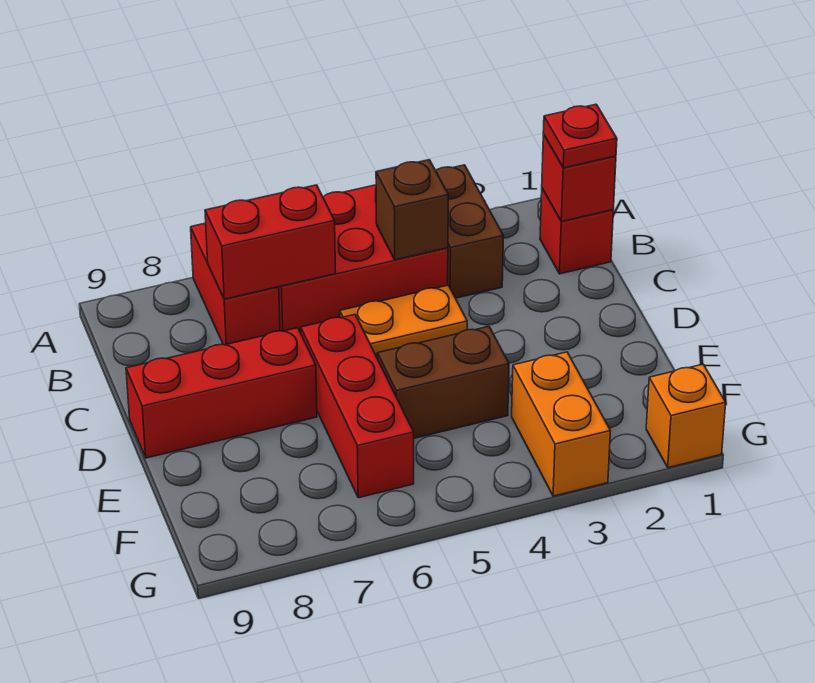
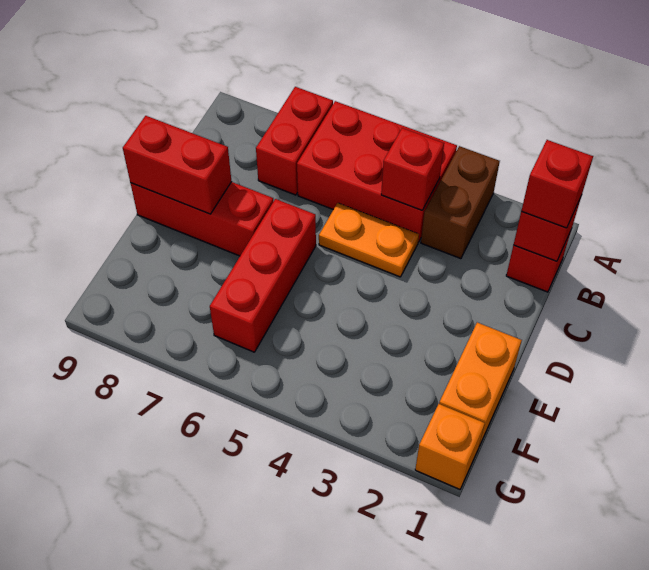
red plate B1 level 3 -> red brick B1 level 3
brown brick B4 level 2 -> red brick B4 level 2
red brick B6:B7 level 2 -> red brick D8:D9 level 2
brown brick E4:E5 level 1 -> none
orange brick F3:G3 level 1 -> orange brick E1:F1 level 1

